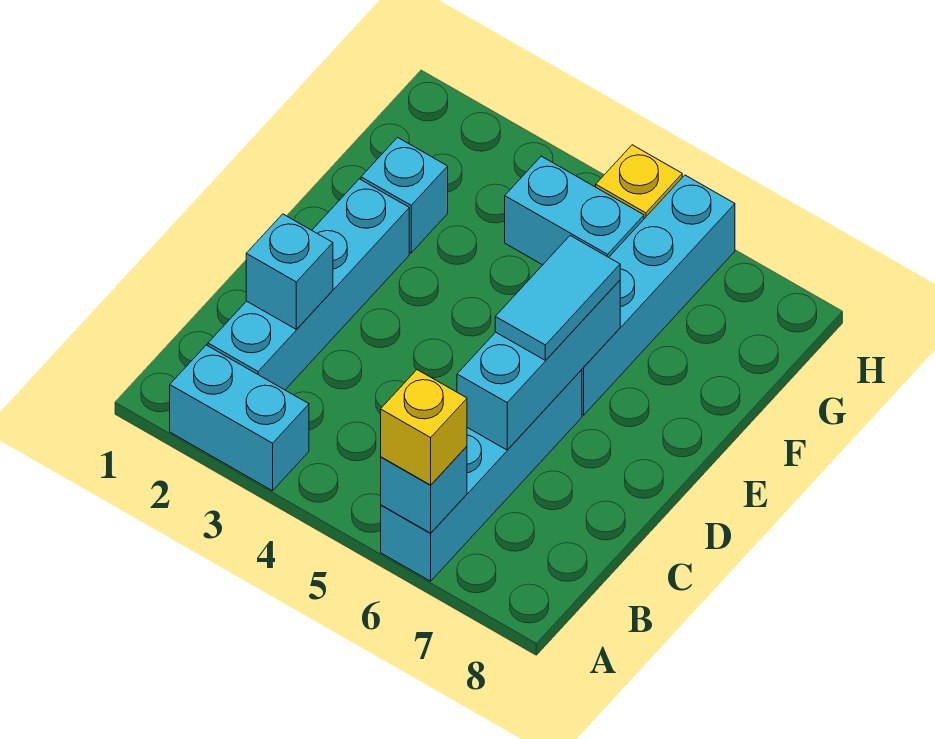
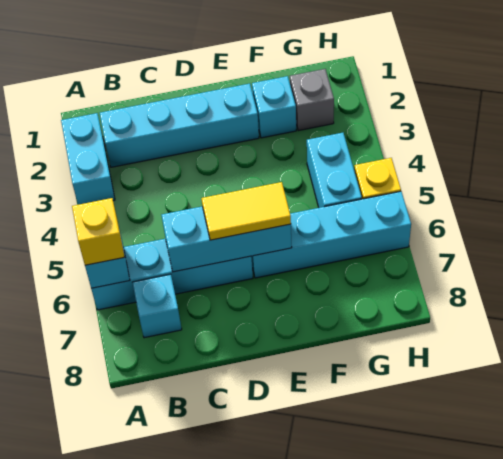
cyan brick C2 level 2 -> cyan brick B7 level 1
cyan tile D6:E6 level 3 -> yellow tile D6:E6 level 3
none -> grey brick G2 level 1

